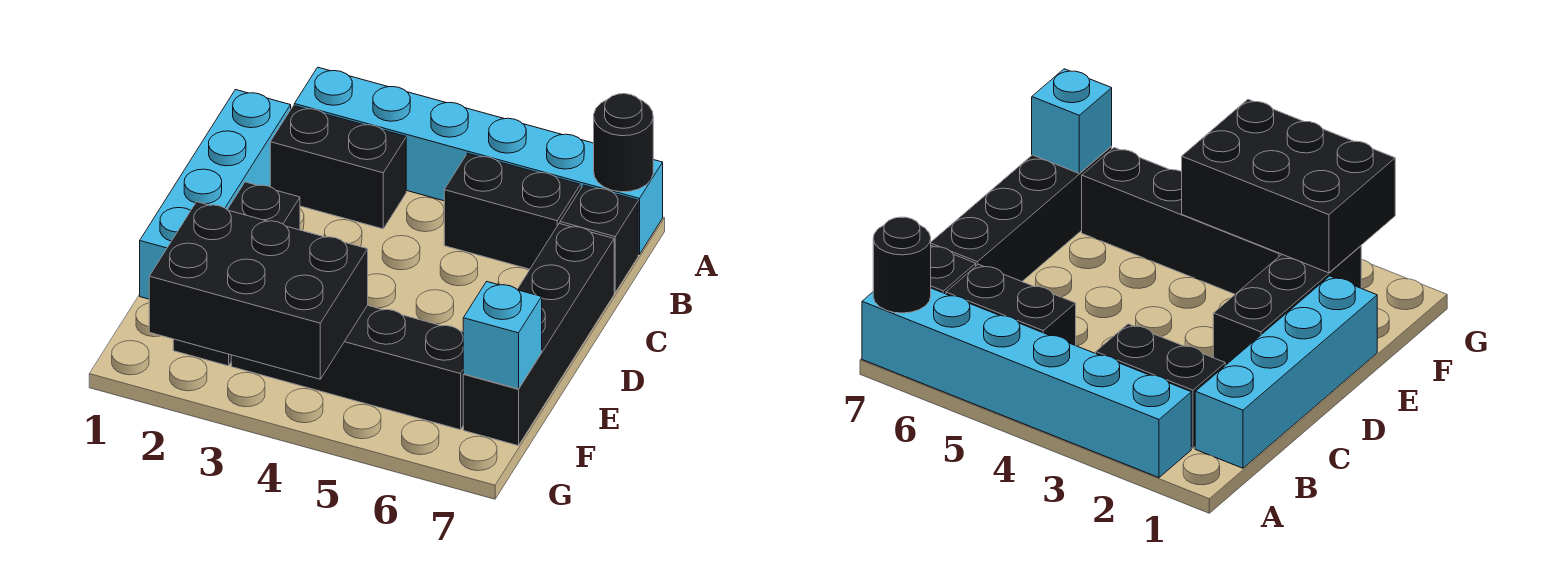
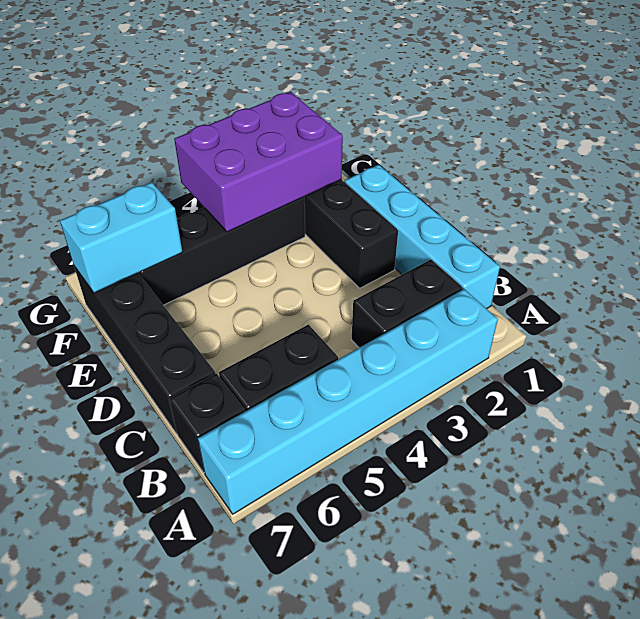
black round brick A7 level 2 -> none
black brick F2:G4 level 2 -> purple brick F2:G4 level 2
cyan brick F7 level 2 -> cyan brick F6:F7 level 2

